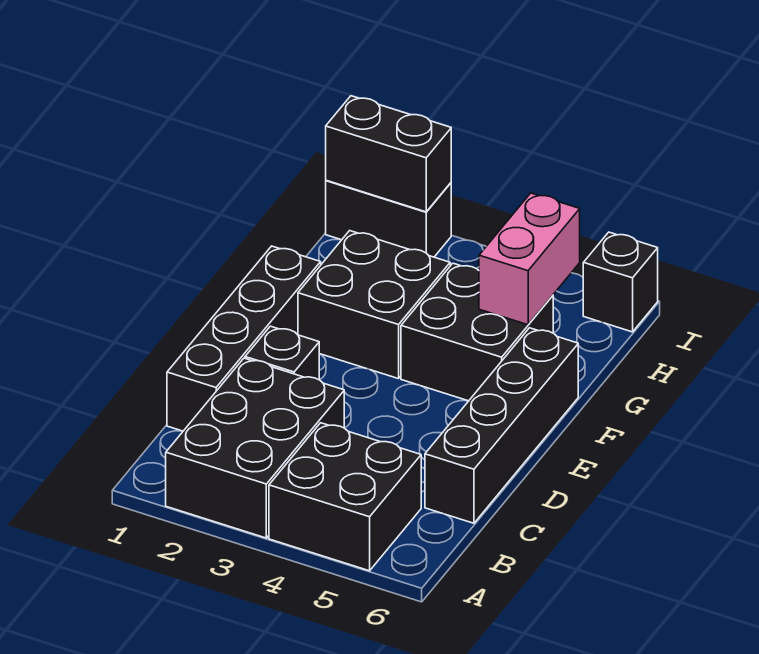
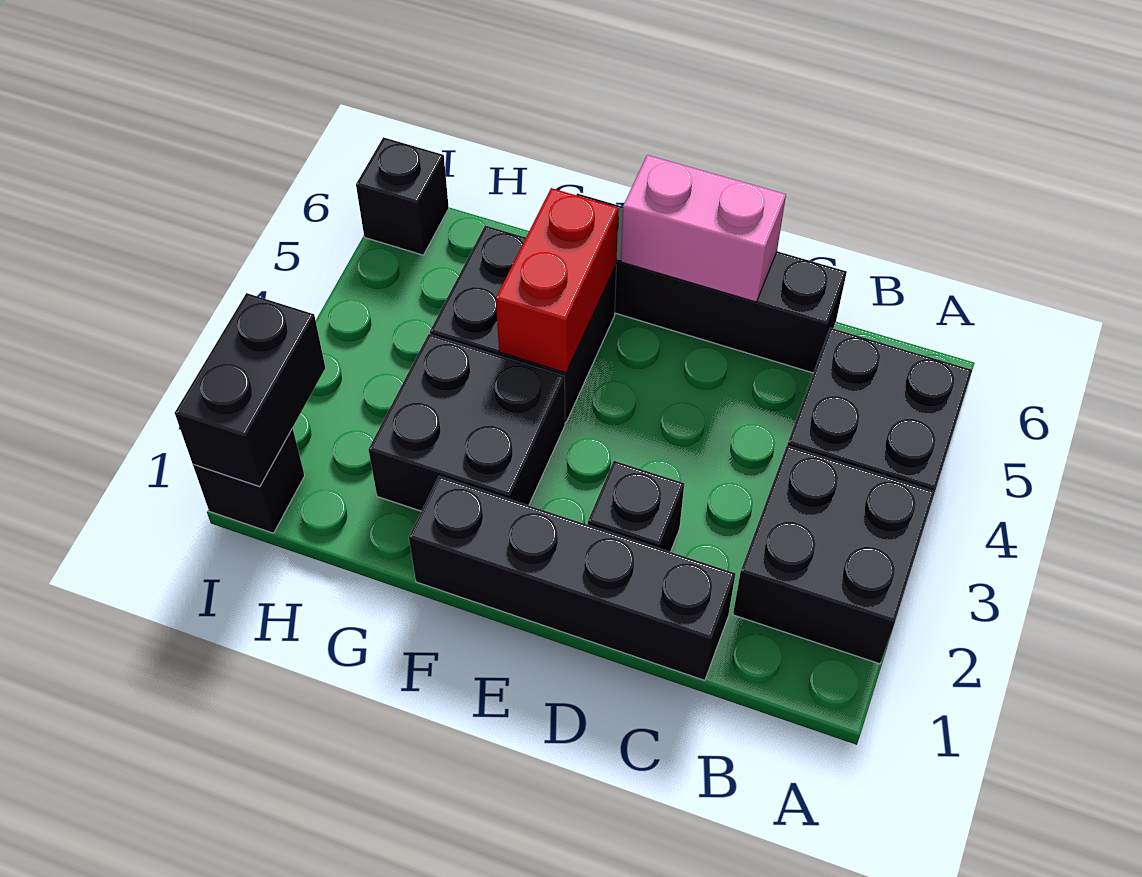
black brick A2:C3 level 1 -> black brick A2:B3 level 1
none -> red brick F4:F5 level 2
pink brick G5:H5 level 2 -> pink brick D6:E6 level 2
black brick I1:I2 level 1 -> black brick I1 level 1

